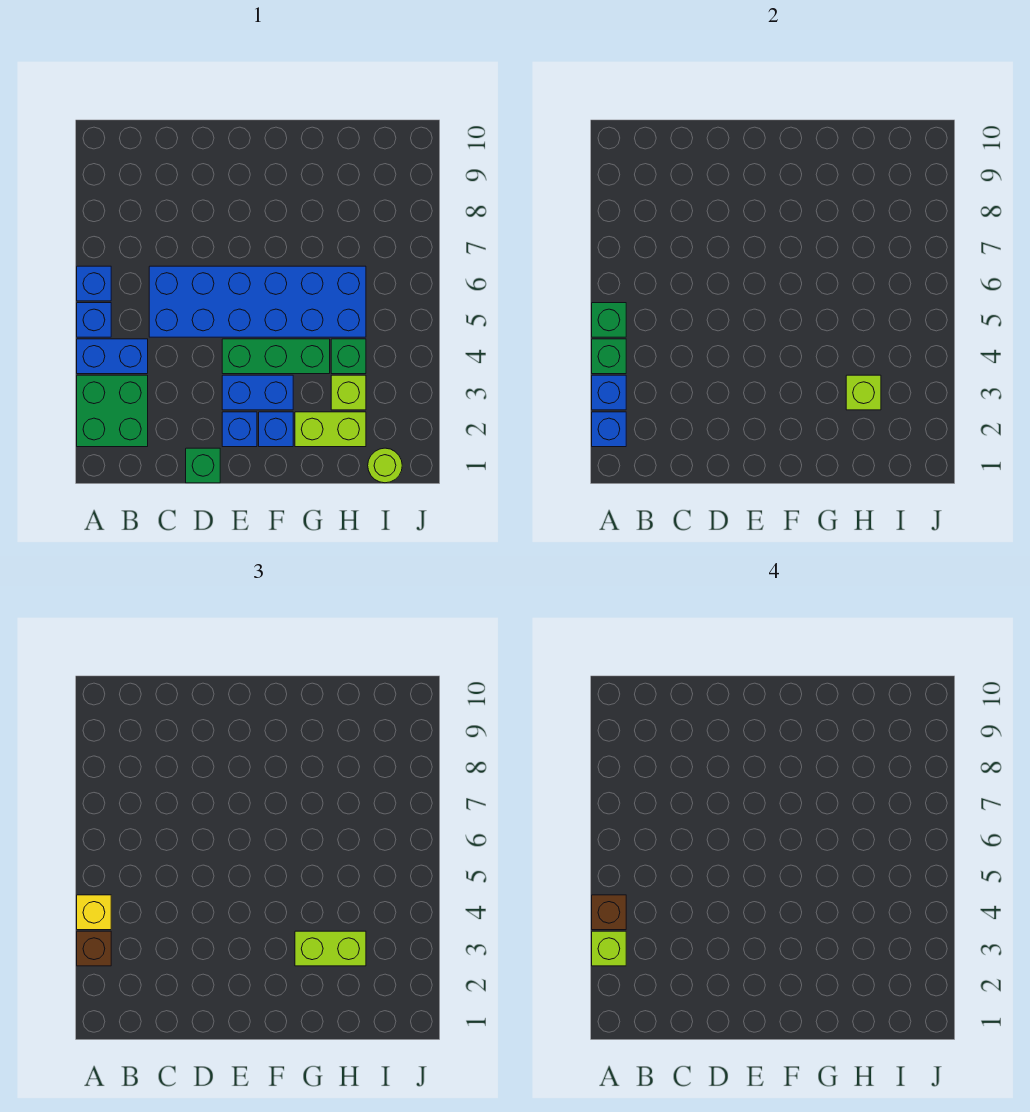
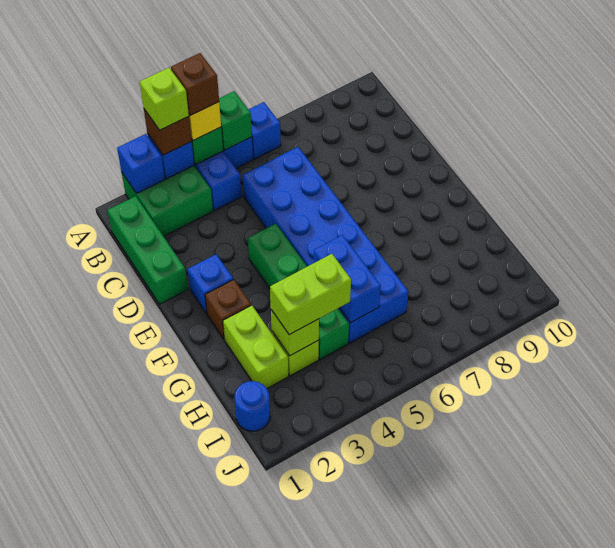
green brick D1 level 1 -> green brick B1:D1 level 1
blue brick E3:F3 level 1 -> blue brick G5:H5 level 2
blue brick F2 level 1 -> brown brick F2 level 1
lime brick G3:H3 level 3 -> lime brick H3:H4 level 3
lime round brick I1 level 1 -> blue round brick I1 level 1

